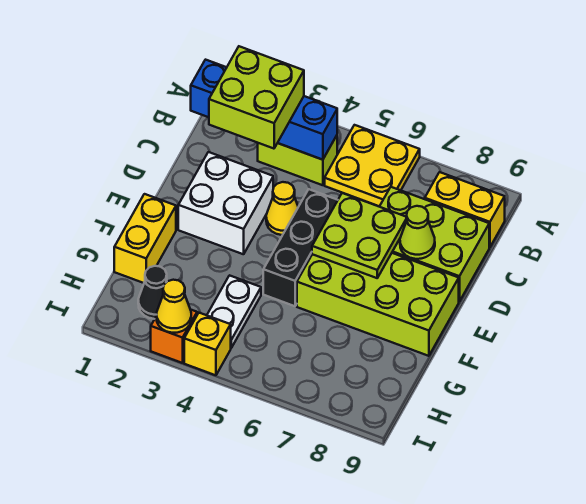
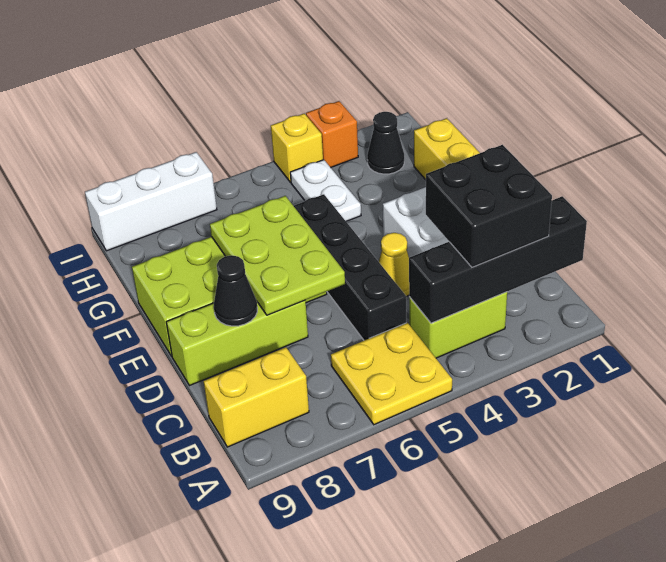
blue brick B1:B4 level 2 -> black brick B1:B4 level 2
lime brick B2:C3 level 3 -> black brick B2:C3 level 3
lime brick C7:D9 level 1 -> lime brick D7:D9 level 1
black brick D5:F5 level 1 -> black brick C5:F5 level 1
lime plate D6:E7 level 2 -> lime plate D6:F7 level 2
lime cone D8 level 2 -> black cone D8 level 2
yellow cone I3 level 2 -> none
none -> white brick I7:I9 level 1

